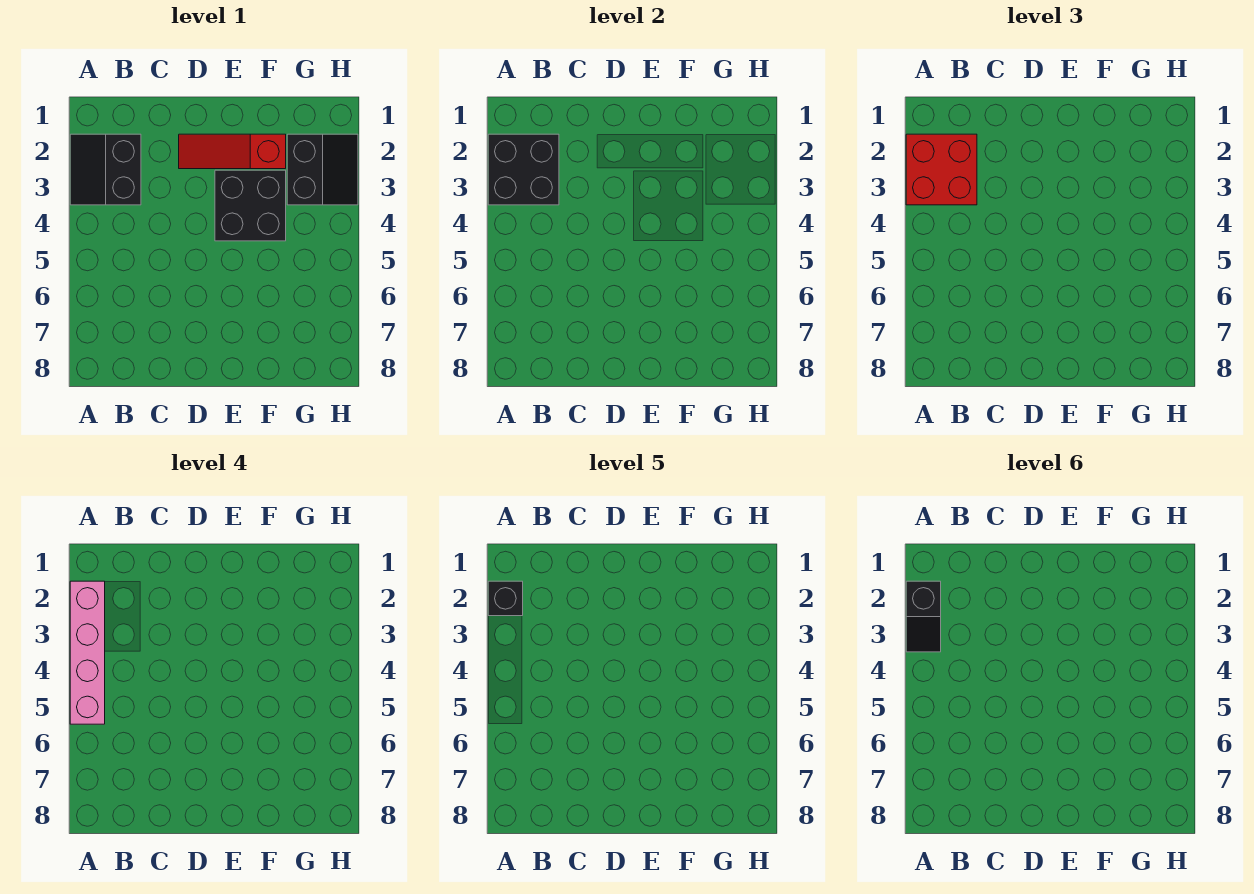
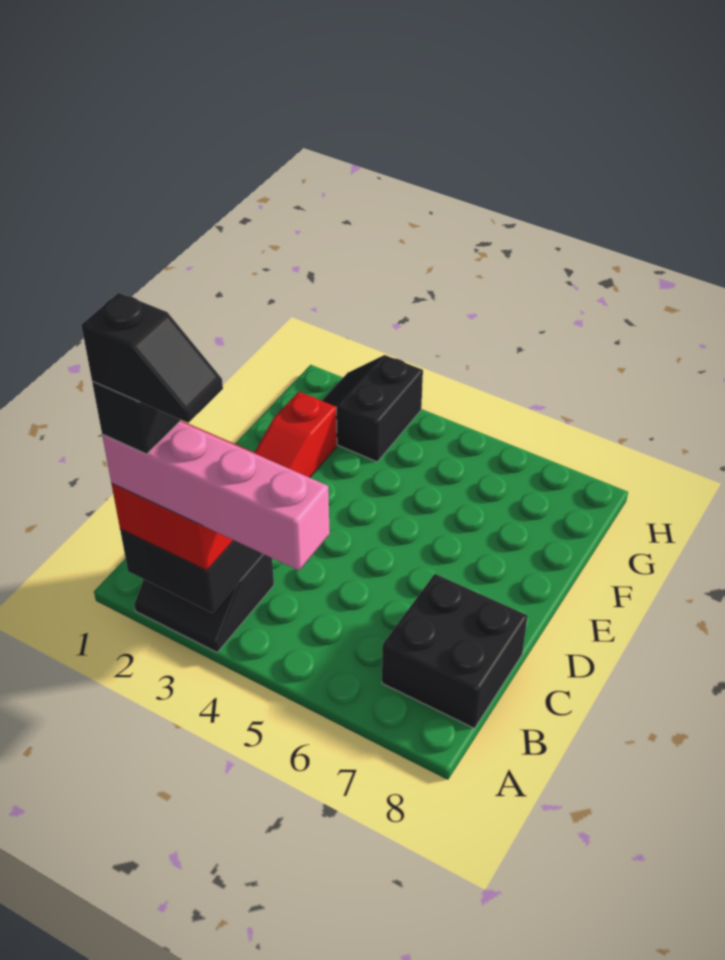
black brick E3:F4 level 1 -> black brick B7:C8 level 1
black slope G2:H3 level 1 top G -> black slope G2:H3 level 1 top 3

